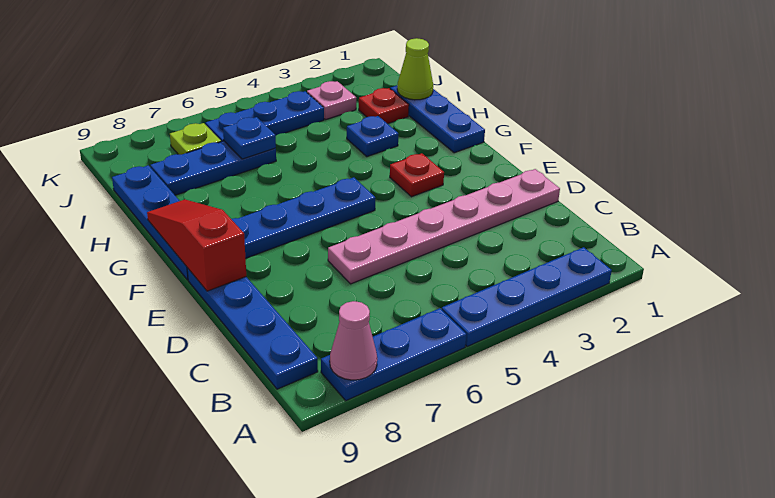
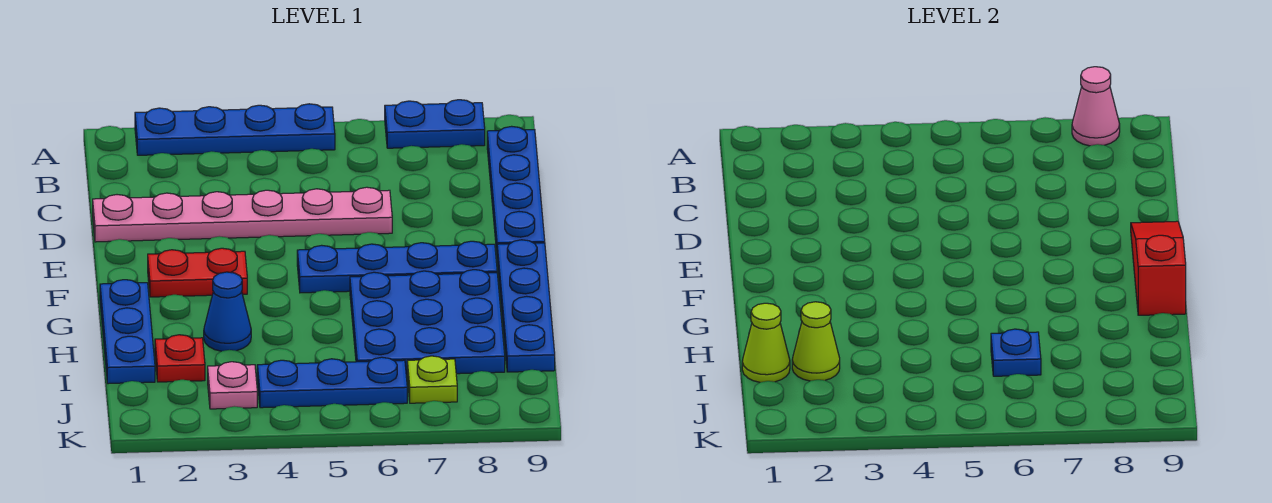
blue plate A6:A8 level 1 -> blue plate A7:A8 level 1
red slope E9:G9 level 2 top E -> red slope E9:G9 level 2 top G
red plate F3 level 1 -> red plate F2:F3 level 1
blue plate H3 level 1 -> blue cone H3 level 1
none -> lime cone I2 level 2
blue plate I6:I8 level 1 -> blue plate G6:I8 level 1

